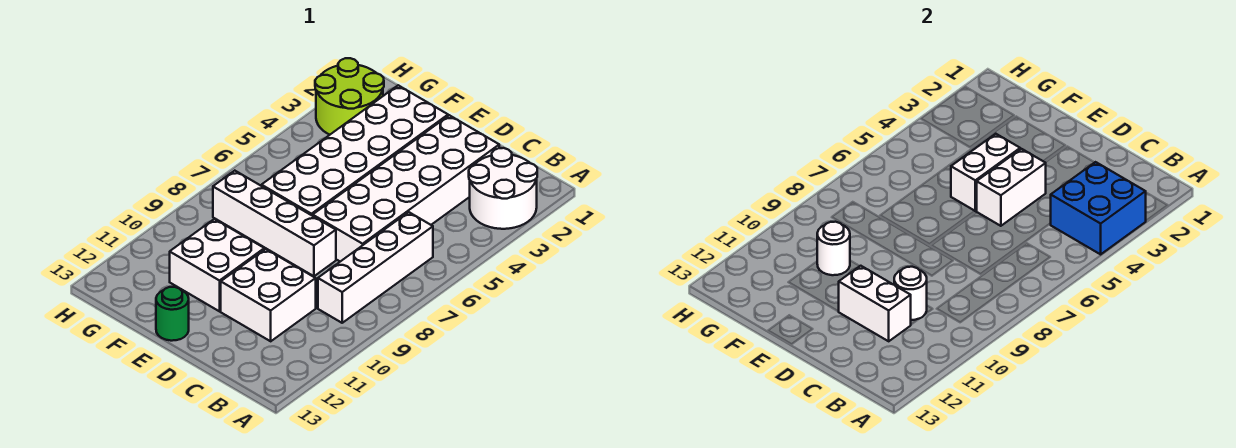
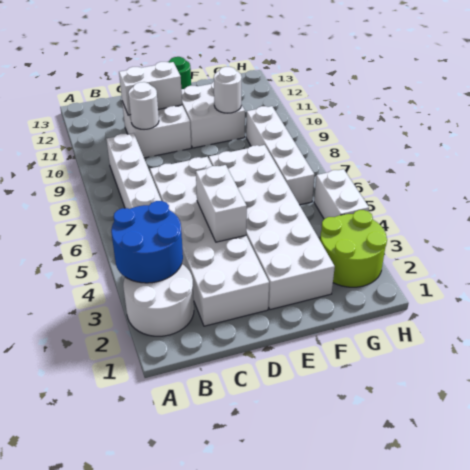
blue brick A3:B4 level 2 -> blue round brick A3:B4 level 2
white brick D8:G8 level 1 -> white brick G6:G9 level 1
white brick E4:E5 level 2 -> white brick H4:H5 level 1

